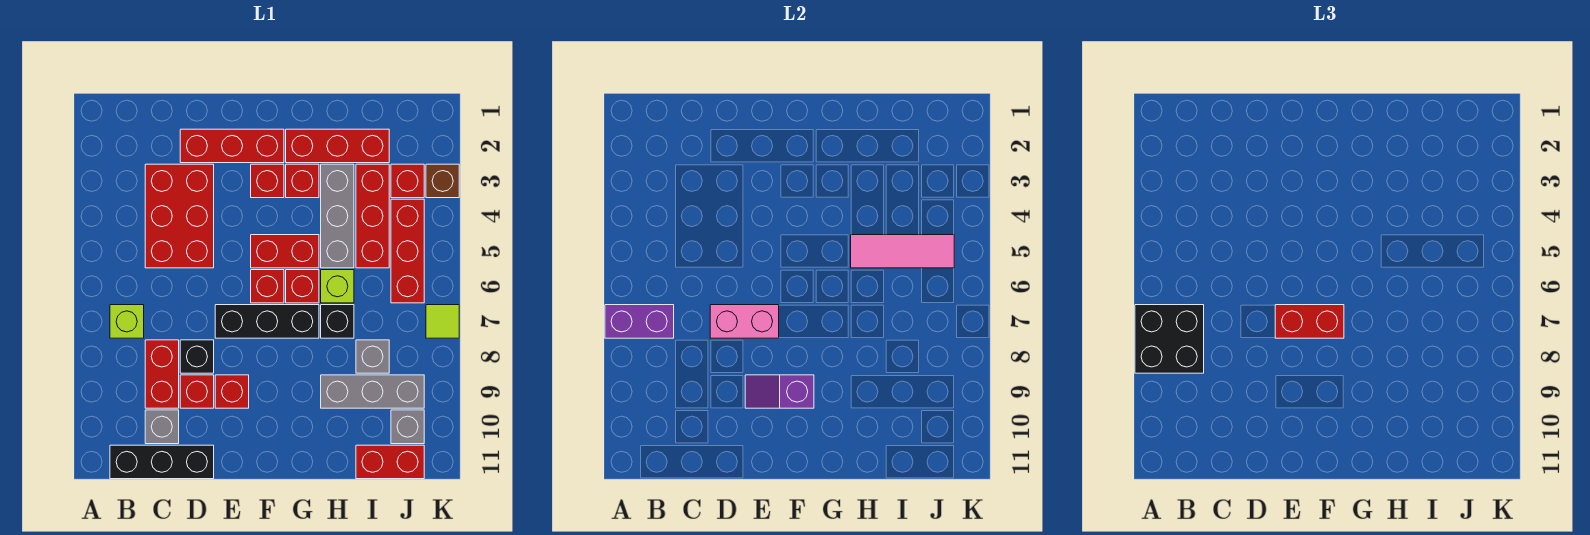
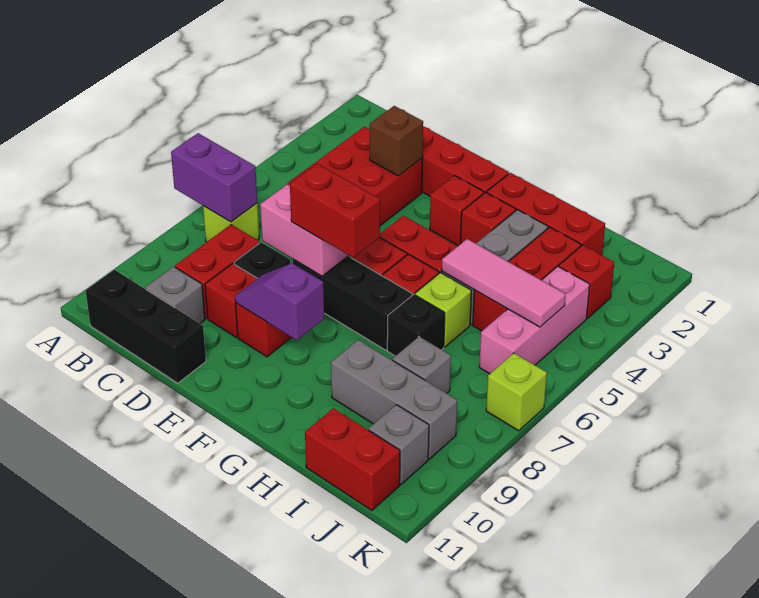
black brick A7:B8 level 3 -> none
red brick J4:J6 level 1 -> pink brick J4:J6 level 1
brown brick K3 level 1 -> brown brick D3 level 2
lime tile K7 level 1 -> lime brick K7 level 1

